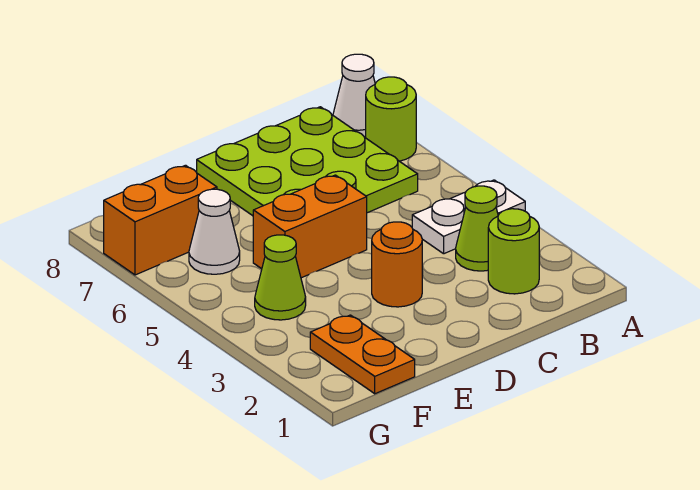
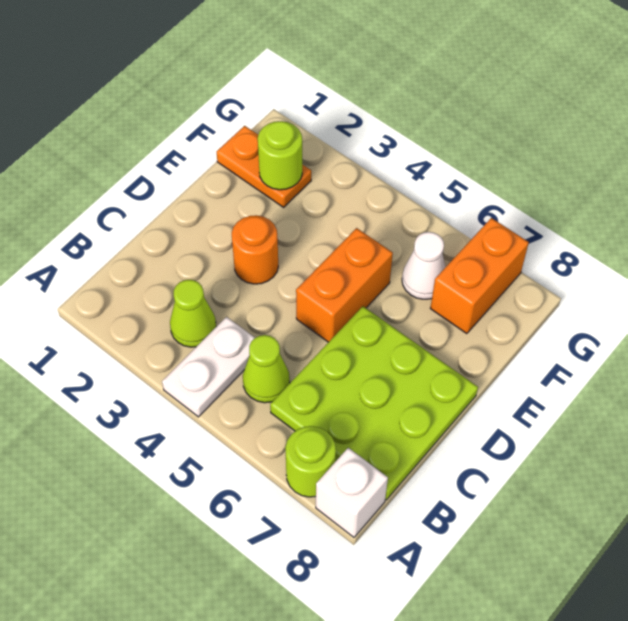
white cone A8 level 1 -> white brick A8 level 1
lime round brick B2 level 1 -> lime round brick F2 level 2
lime cone F4 level 1 -> lime cone B5 level 1

